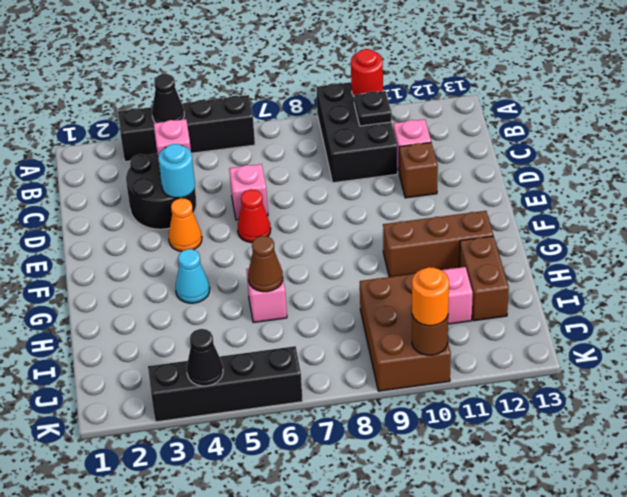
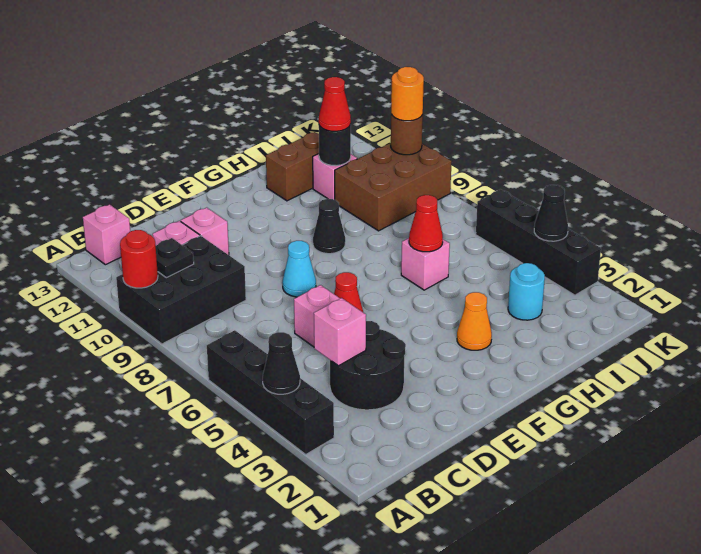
none -> pink brick B13 level 1
cyan round brick D4 level 2 -> cyan round brick I3 level 1
brown brick D11 level 1 -> pink brick D11 level 1
orange cone E4 level 1 -> orange cone G3 level 1
cyan cone G4 level 1 -> cyan cone E8 level 1
none -> black cone G9 level 1
brown brick G10:G12 level 1 -> none
brown cone H6 level 2 -> red cone H6 level 2
none -> black round brick I11 level 2
none -> red cone I11 level 3

